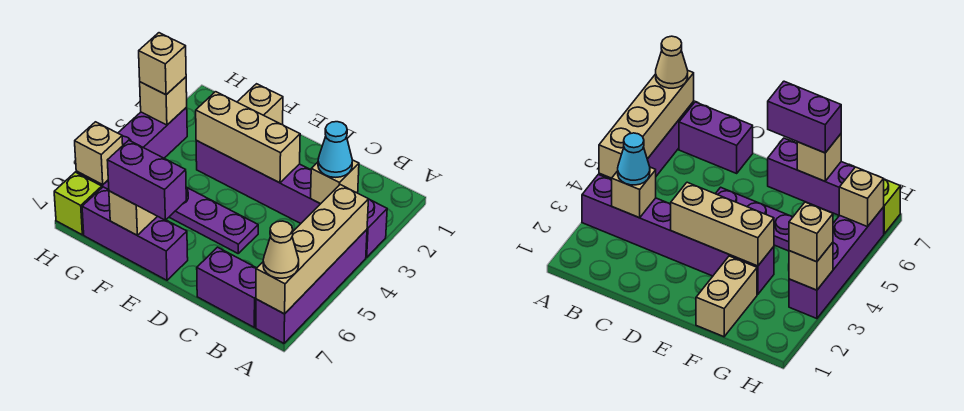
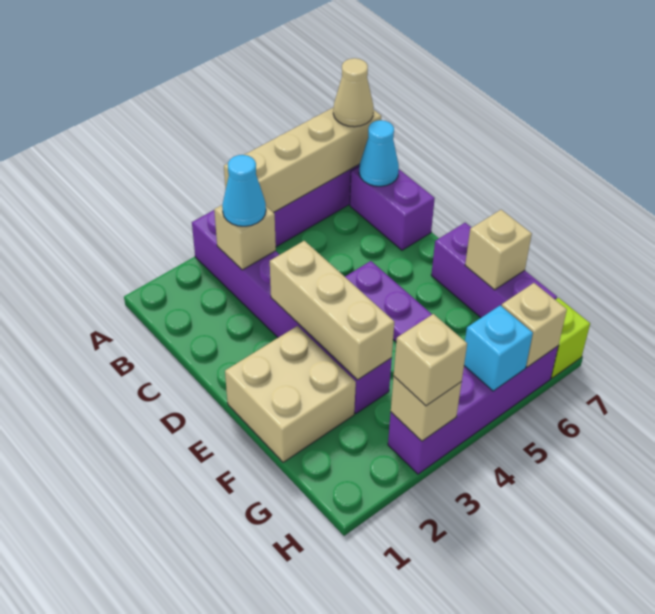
none -> cyan cone B7 level 2
purple brick E7:F7 level 3 -> none
tan brick F1:F2 level 1 -> tan brick E1:F2 level 1
none -> cyan brick H5 level 2

